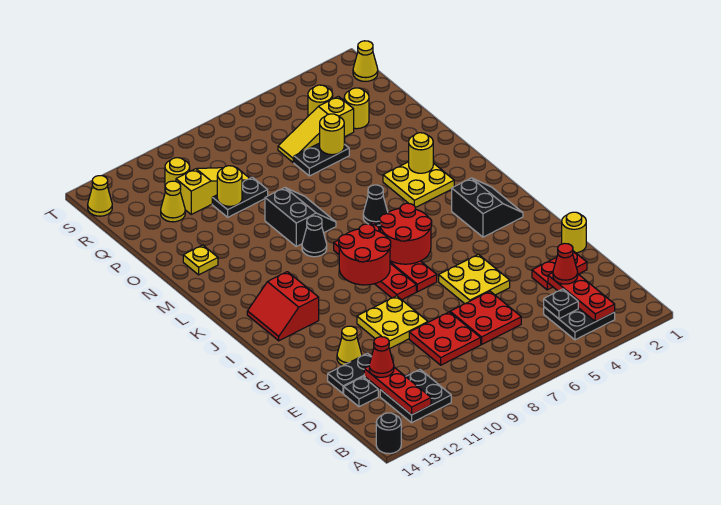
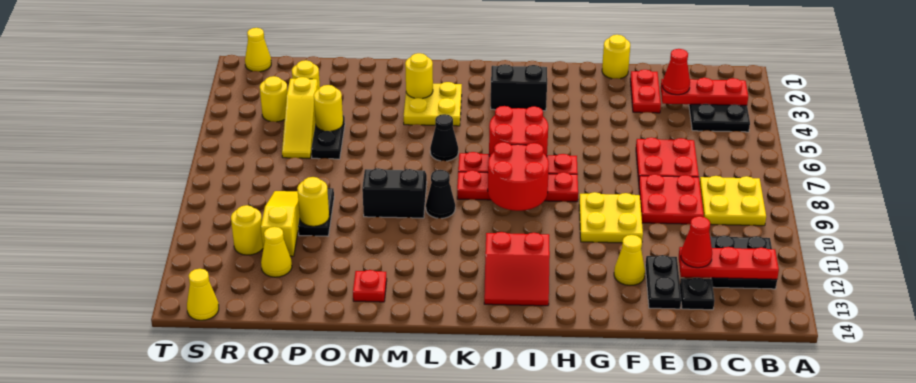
black round brick A14 level 1 -> none
black plate C4 level 2 -> none
yellow plate F5:G6 level 1 -> yellow plate B8:C9 level 1
yellow plate N13 level 1 -> red plate N13 level 1

